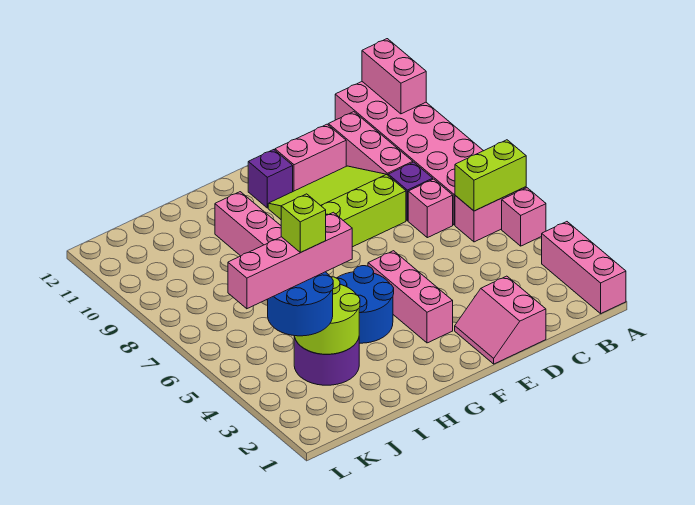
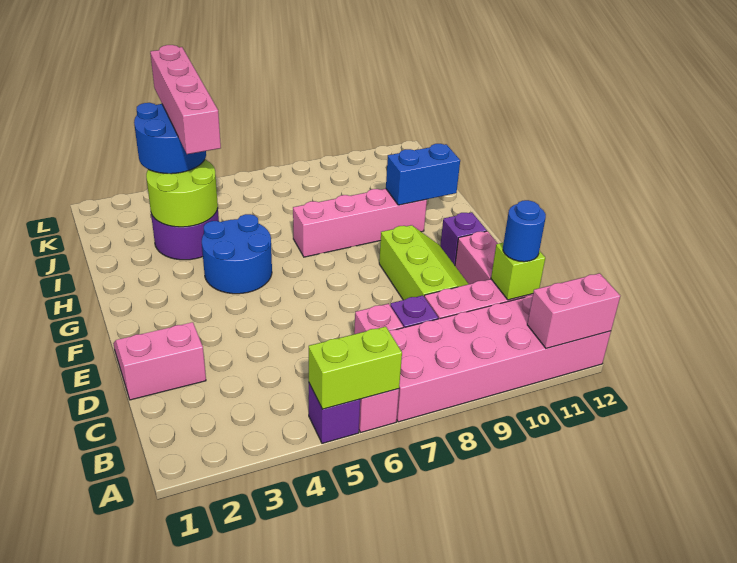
pink brick A1:A3 level 1 -> none
pink brick A5 level 1 -> purple brick A5 level 1
lime brick A6:B6 level 2 -> lime brick A5:A6 level 2
none -> blue round brick C11 level 3
lime slope D8:F10 level 1 top 8 -> lime slope D9:F10 level 1 top 9
pink brick F3:F5 level 1 -> none
none -> blue brick H10:H11 level 2
lime brick J4 level 5 -> lime brick C11 level 2

